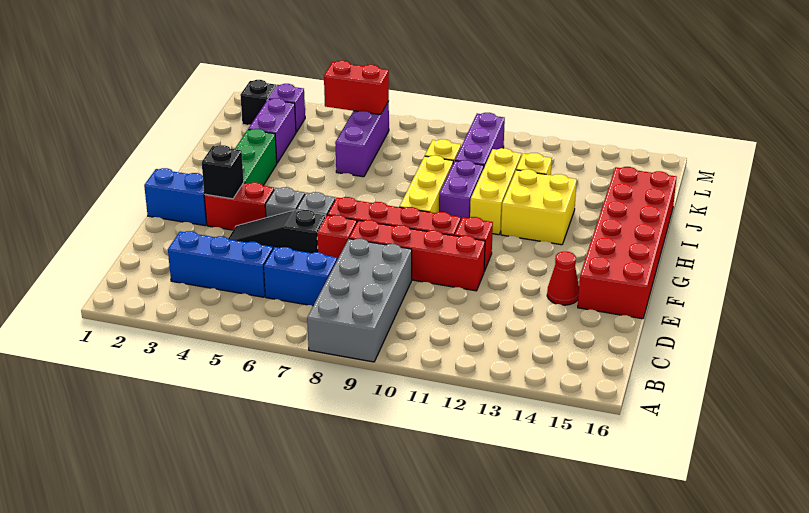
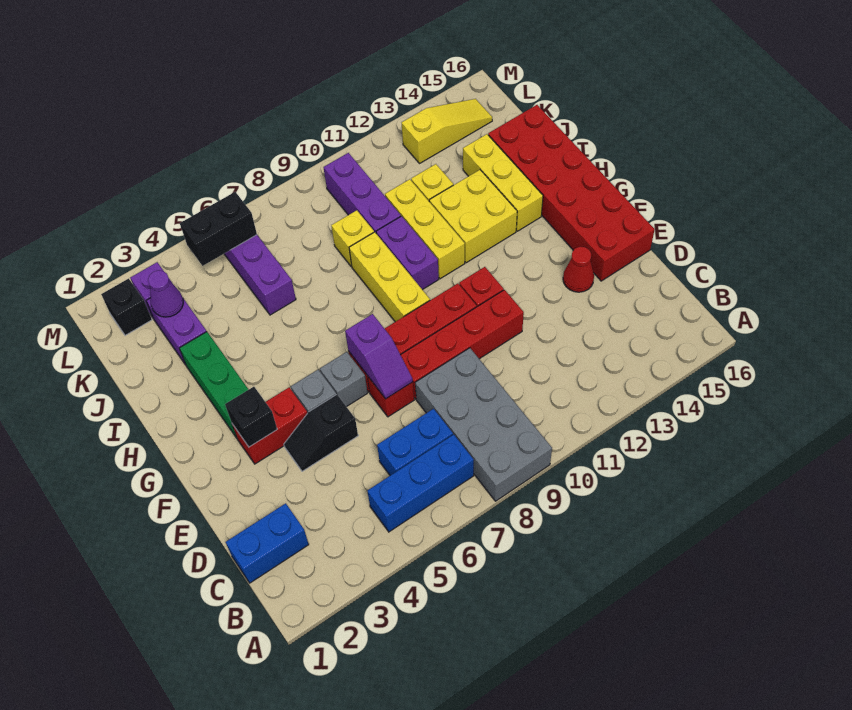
blue brick C3:C5 level 1 -> blue brick B5:B7 level 1
black slope E4:E6 level 1 top 6 -> black slope E4:E5 level 1 top 5
none -> purple slope E7:F7 level 2 top F
blue brick F1:F2 level 1 -> blue brick C1:C2 level 1
none -> yellow brick H14:J14 level 1
none -> purple cone K3 level 2
red brick L5:L6 level 2 -> black brick L5:L6 level 2
none -> yellow slope L13:L15 level 1 top 13

